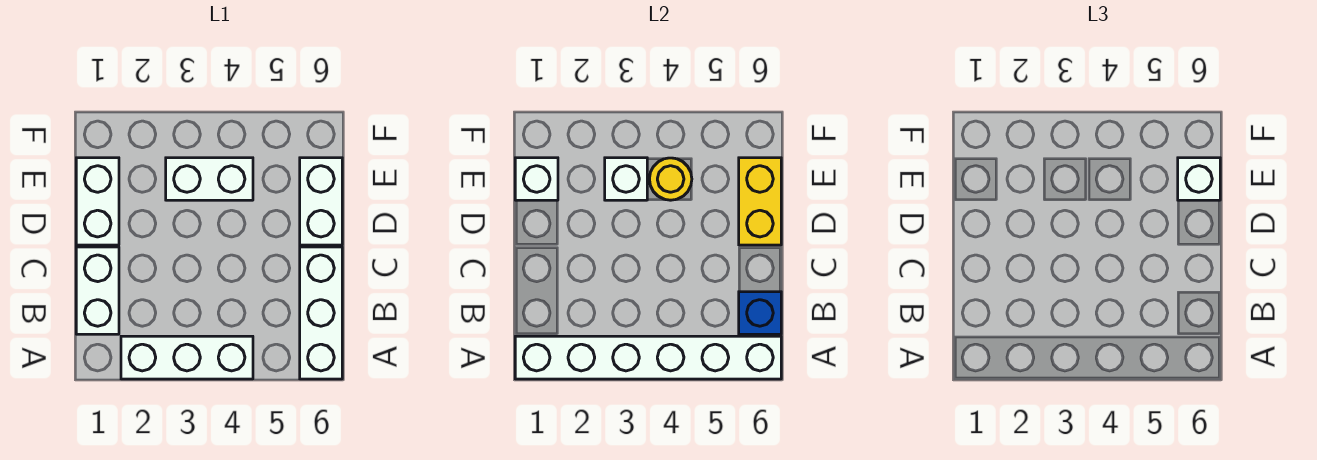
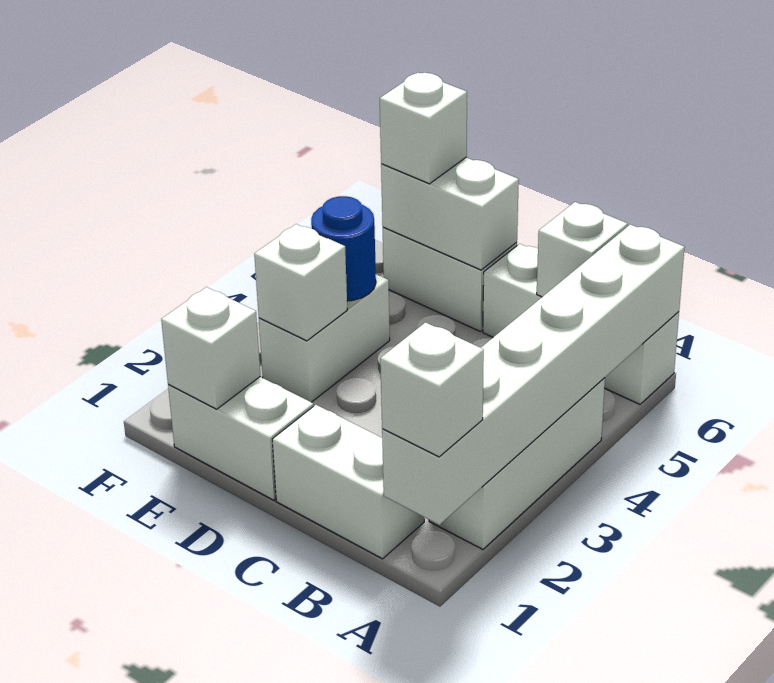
none -> white brick A1 level 3
blue brick B6 level 2 -> white brick B6 level 2
yellow brick D6:E6 level 2 -> white brick D6:E6 level 2
yellow round brick E4 level 2 -> blue round brick E4 level 2

